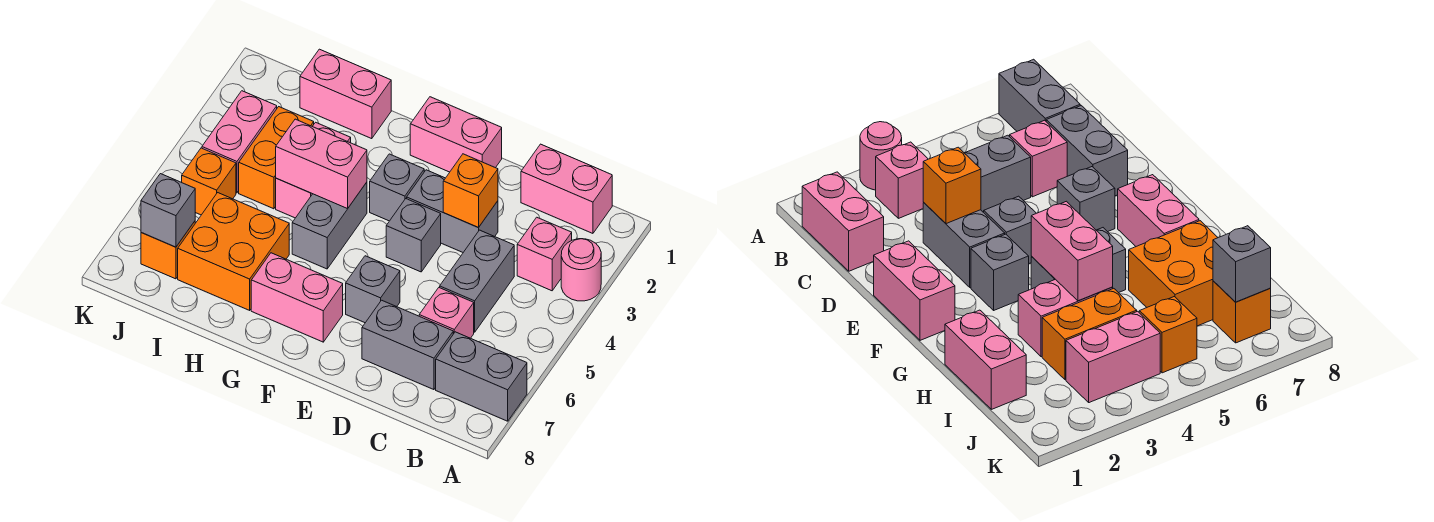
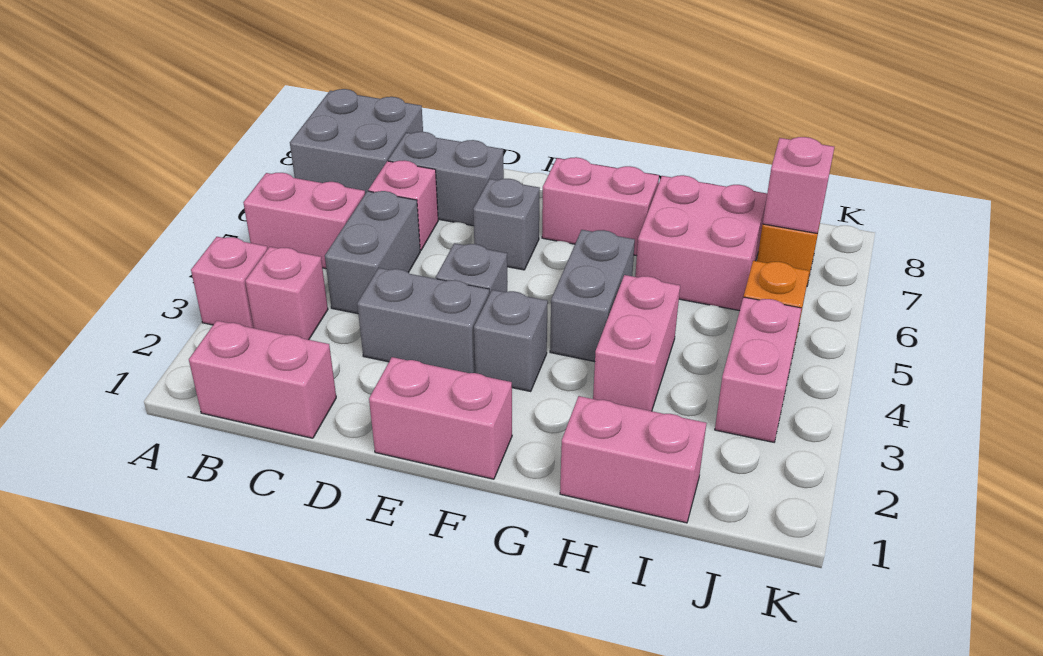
pink round brick A3 level 1 -> pink brick A3 level 1
grey brick A7:B7 level 1 -> grey brick A7:B8 level 1
orange brick D3 level 2 -> none
pink brick G4:H4 level 2 -> pink brick A5:B5 level 1
orange brick H6:I7 level 1 -> pink brick H6:I7 level 1
orange brick I3:I4 level 1 -> none
grey brick J7 level 2 -> pink brick J7 level 2

